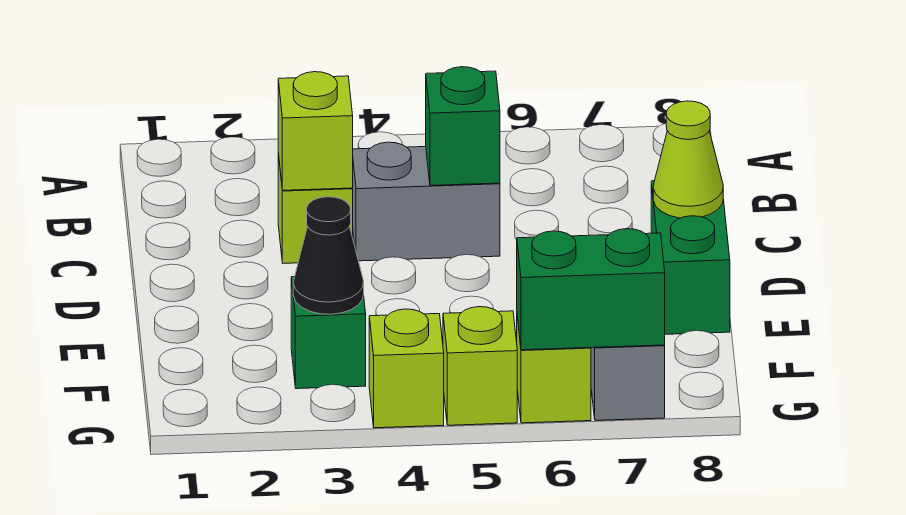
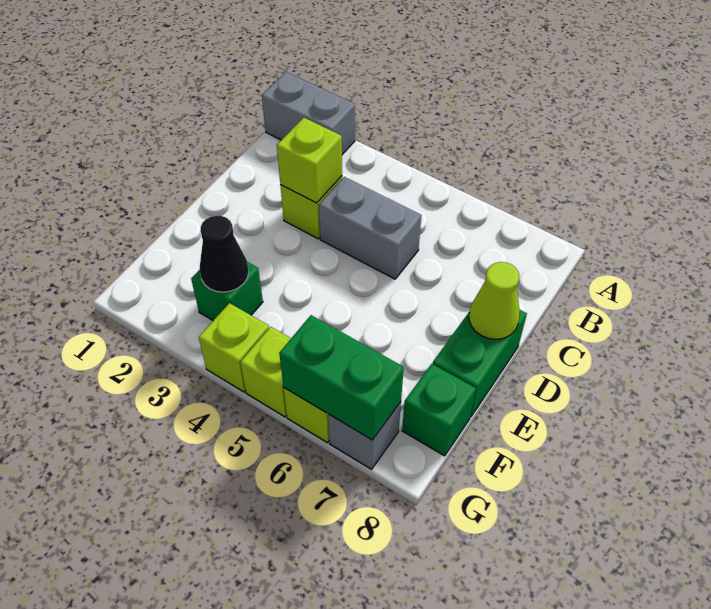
none -> grey brick A1:A2 level 1
green brick C5 level 2 -> green brick F8 level 1

